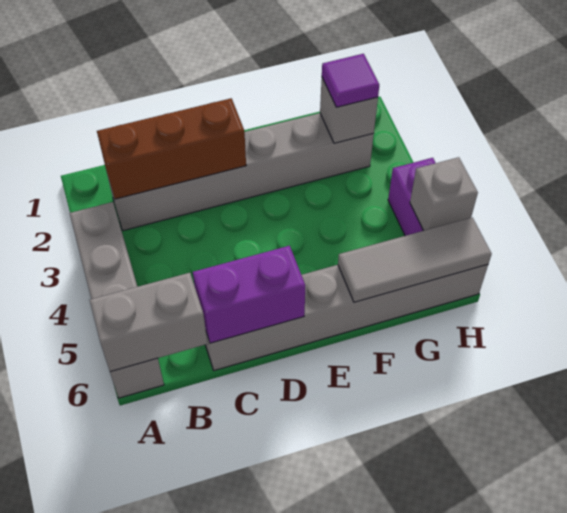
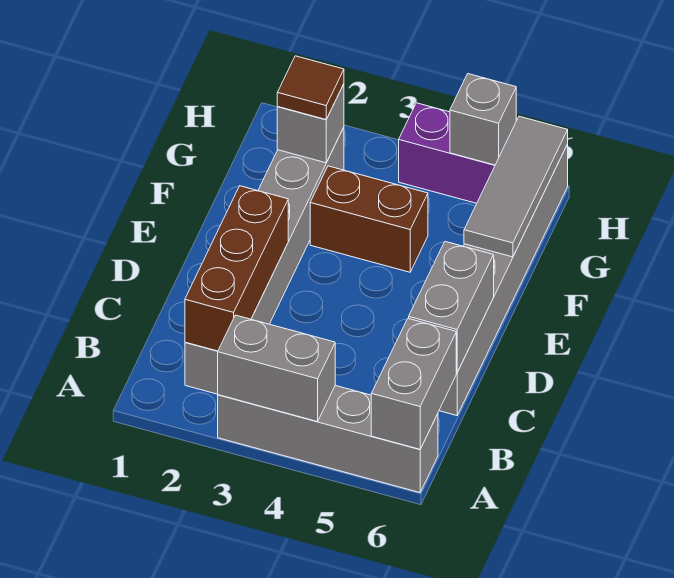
none -> grey brick A3:A4 level 2
purple brick C6:D6 level 2 -> grey brick C6:D6 level 2
none -> brown brick F3:F4 level 1
purple tile G2 level 3 -> brown tile G2 level 3

